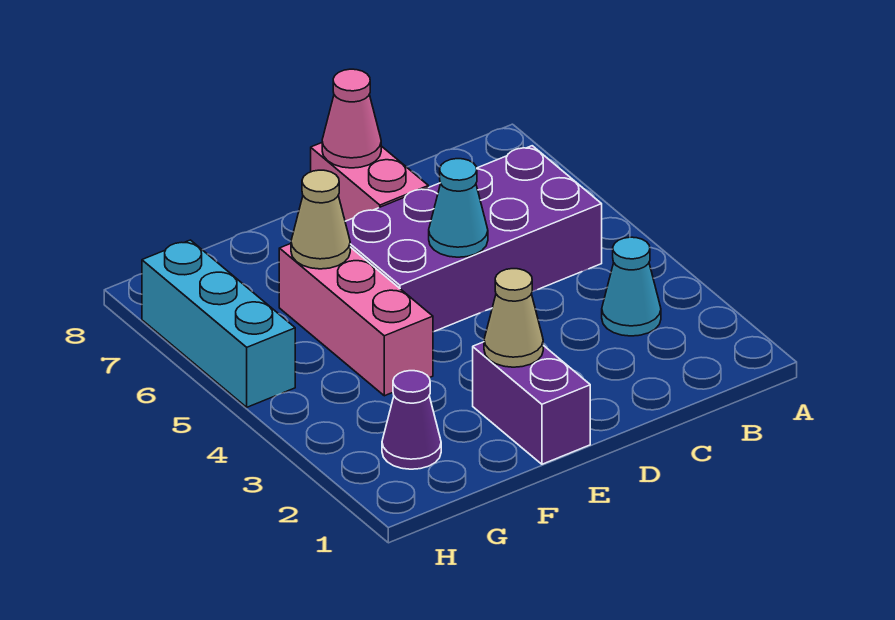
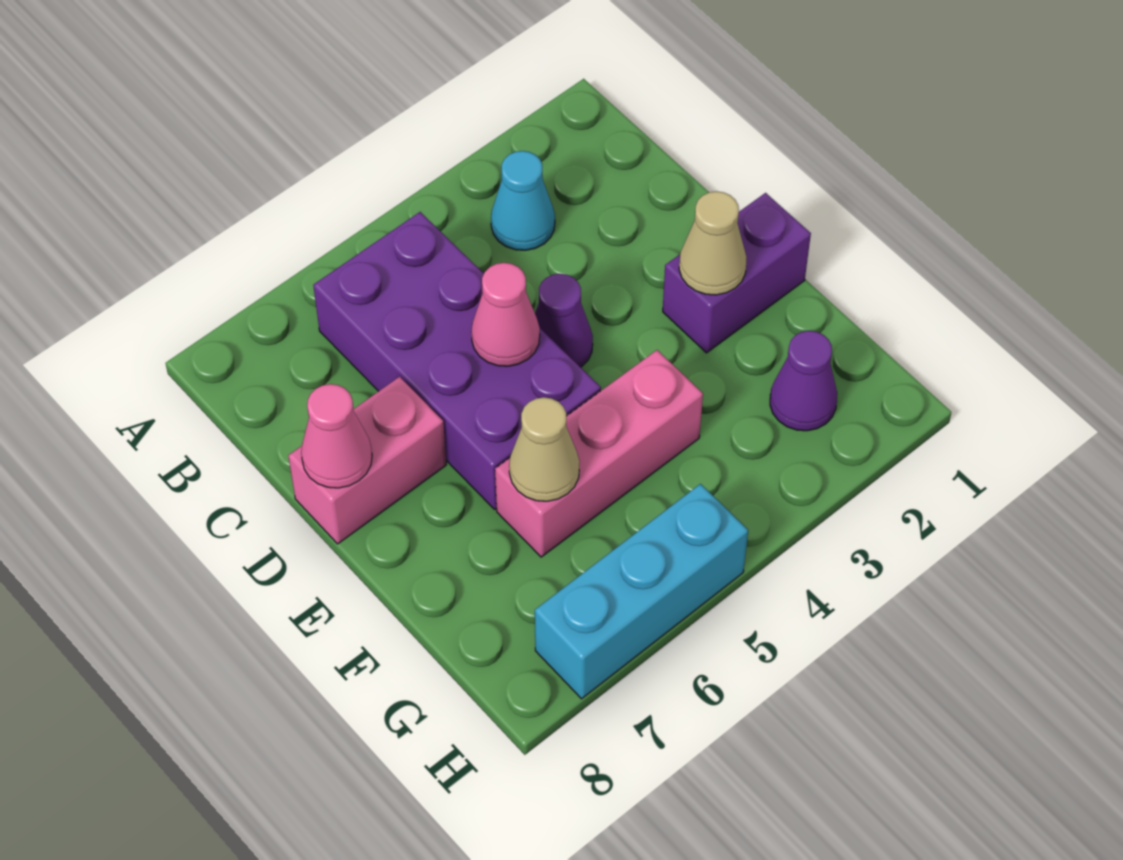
none -> purple cone D4 level 1
cyan cone D5 level 2 -> pink cone D5 level 2

